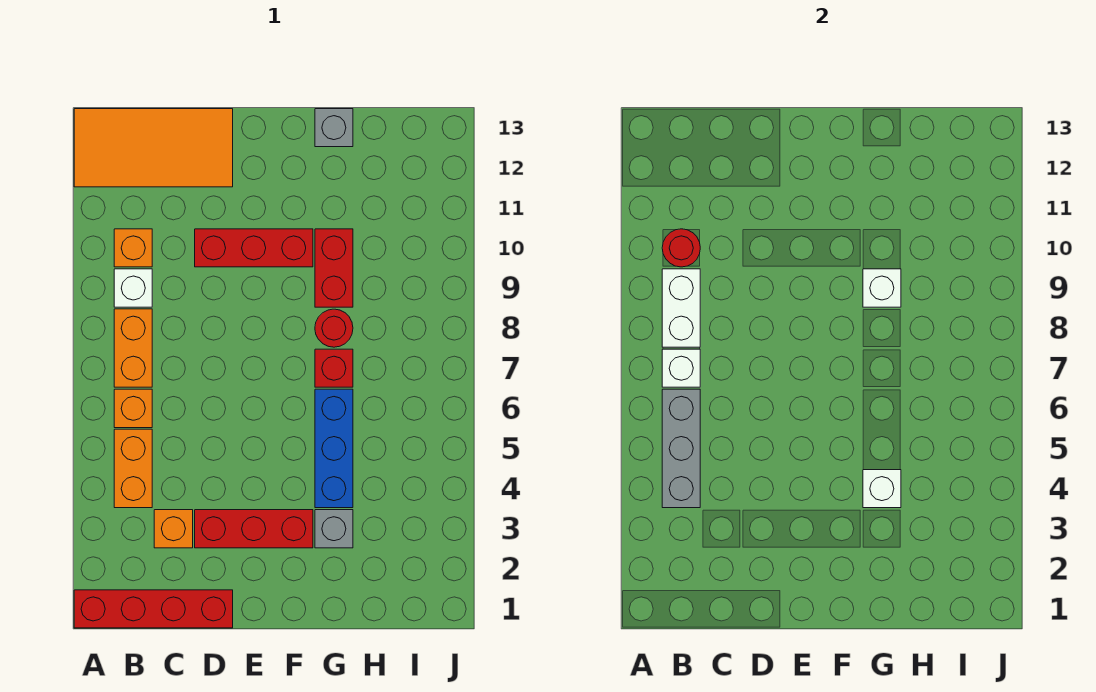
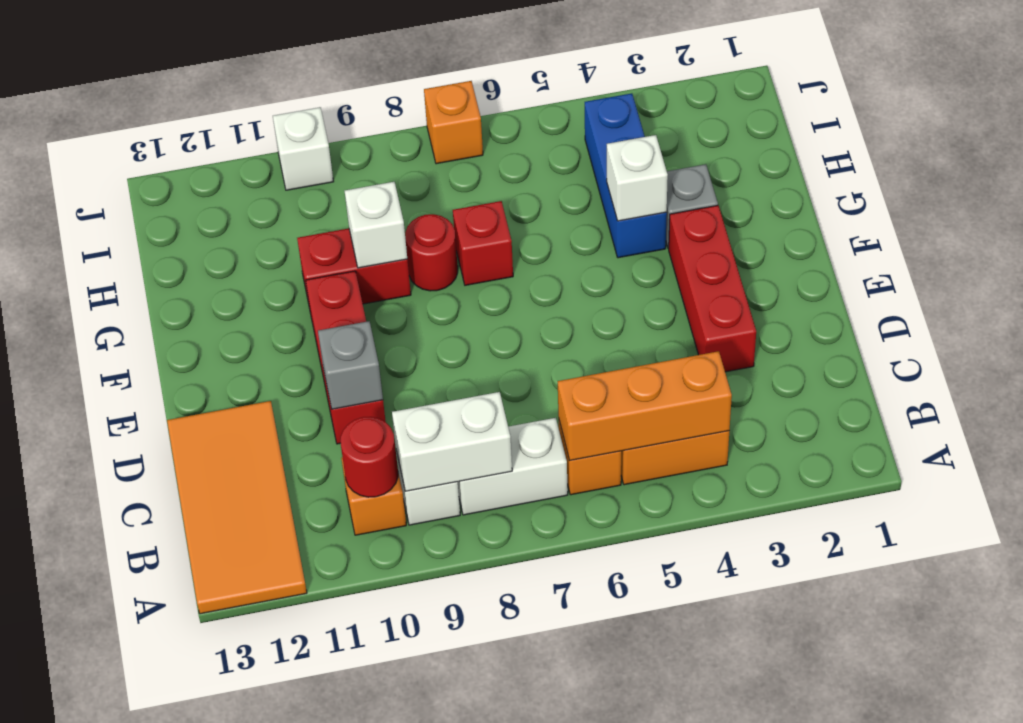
red brick A1:D1 level 1 -> none
grey brick B4:B6 level 2 -> orange brick B4:B6 level 2
orange brick B7:B8 level 1 -> white brick B7:B8 level 1
white brick B7 level 2 -> white brick J10 level 1
orange brick C3 level 1 -> orange brick J7 level 1
blue brick G4:G6 level 1 -> blue brick G4:I4 level 1
grey brick G13 level 1 -> grey brick D10 level 2

